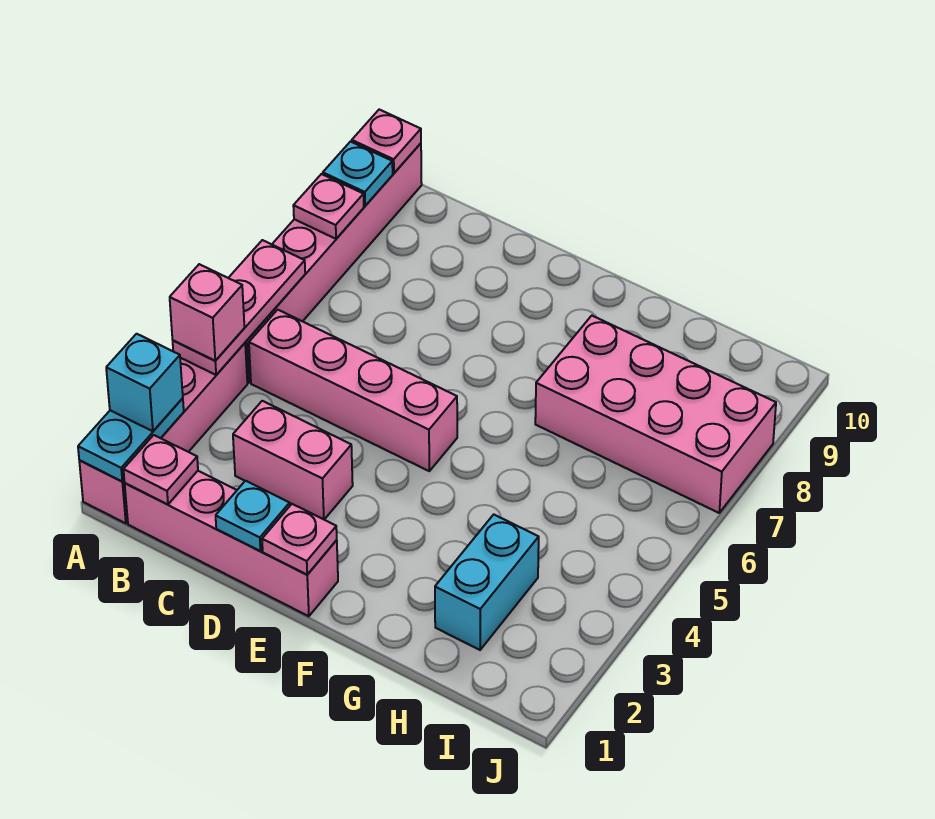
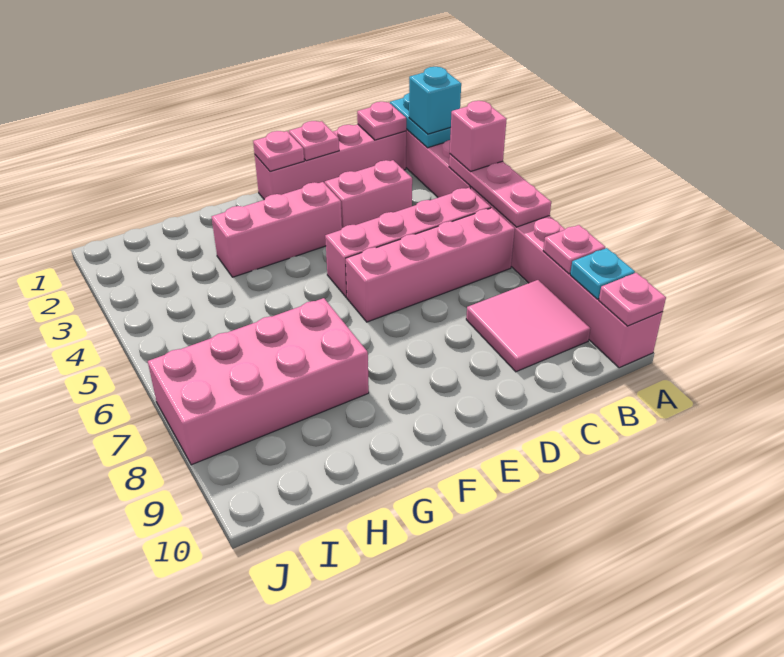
none -> pink brick B6:E6 level 1
none -> pink tile B8:C9 level 1
cyan plate D1 level 2 -> pink plate D1 level 2
none -> pink brick E3:G3 level 1
cyan brick H2:H3 level 1 -> none

